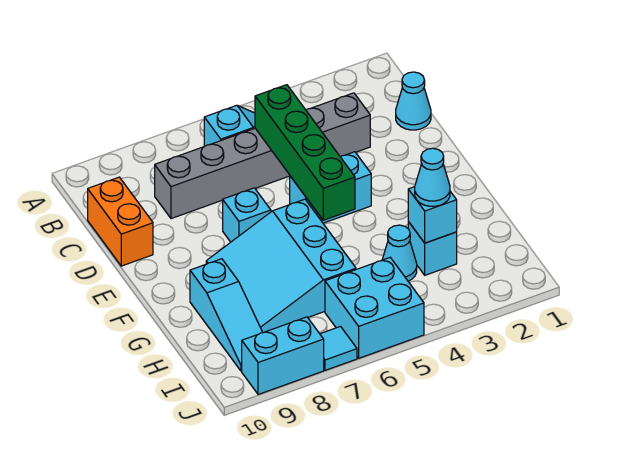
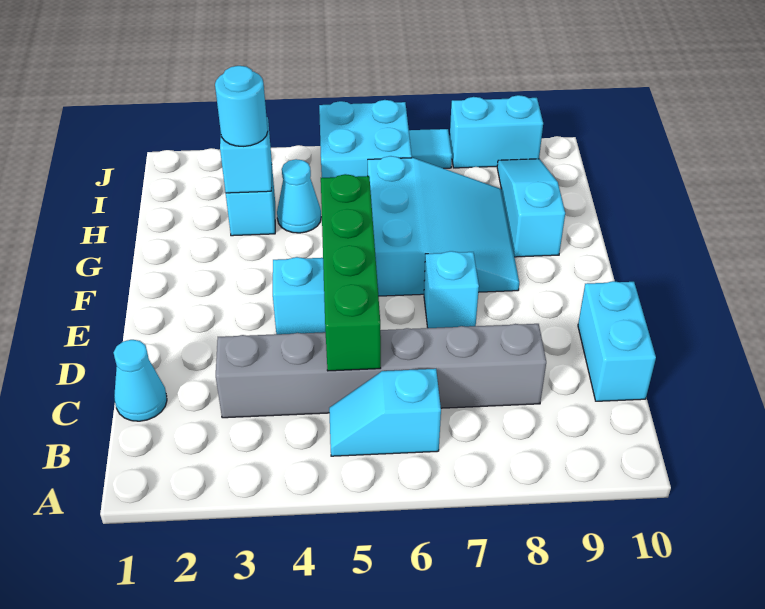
orange brick C10:D10 level 1 -> cyan brick C10:D10 level 1
cyan cone H3 level 3 -> cyan round brick H3 level 3

